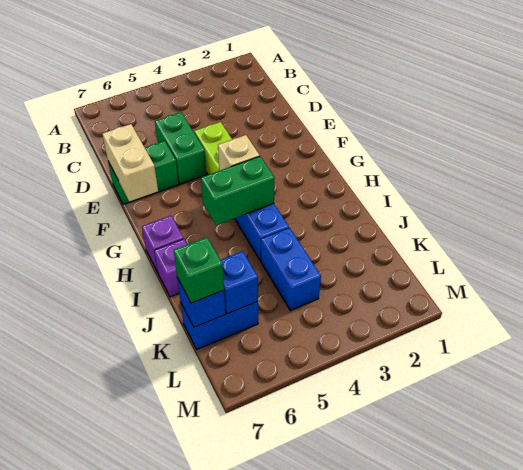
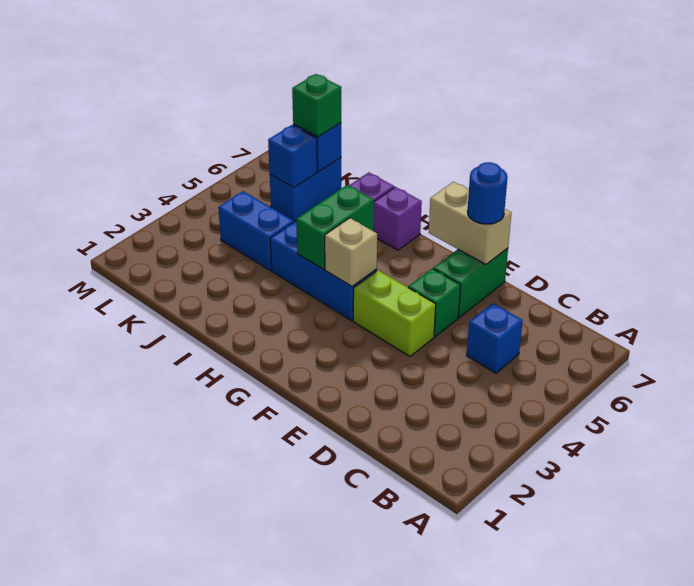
none -> blue brick C5 level 1
green brick D5:E5 level 1 -> green brick E5 level 1
none -> blue round brick E7 level 3

